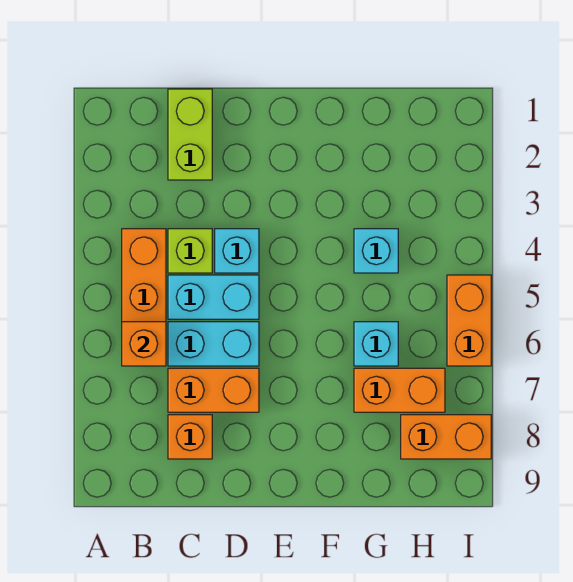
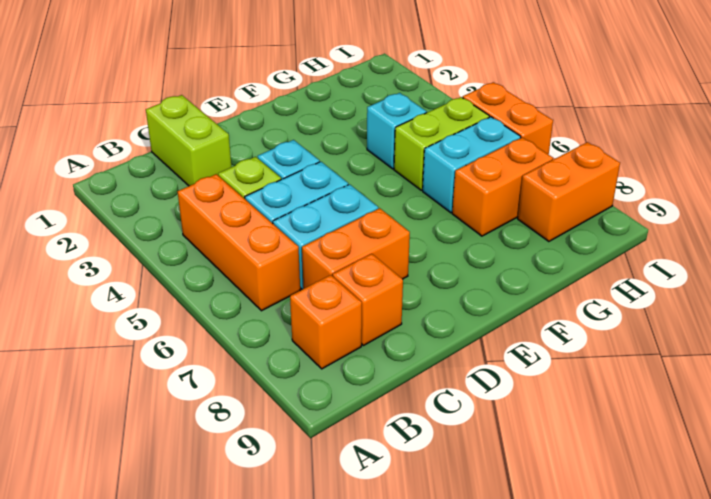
orange brick B6 level 2 -> orange brick B8 level 1
none -> lime brick G5:H5 level 1
cyan brick G6 level 1 -> cyan brick G6:H6 level 1

